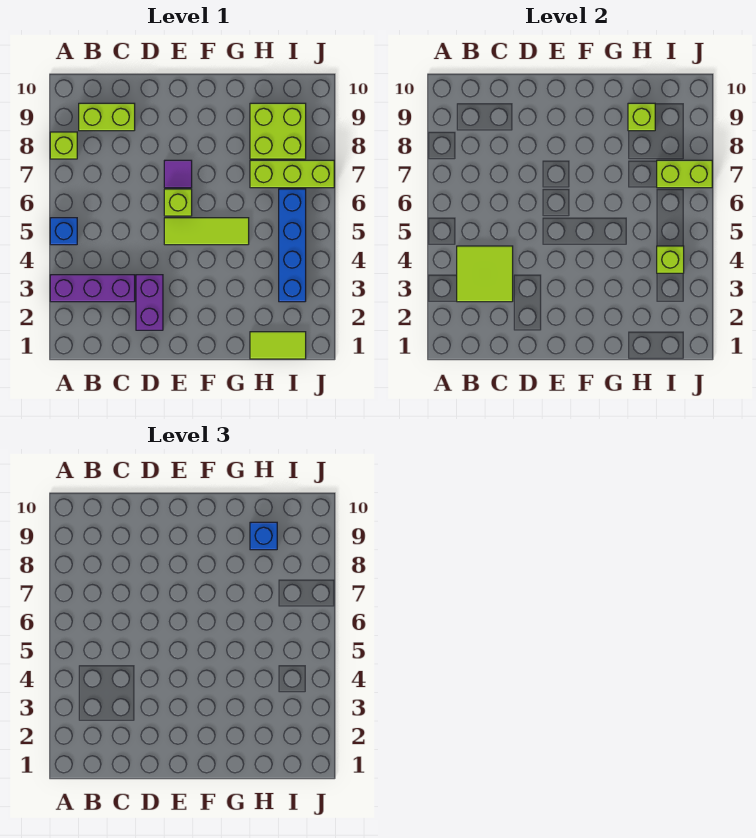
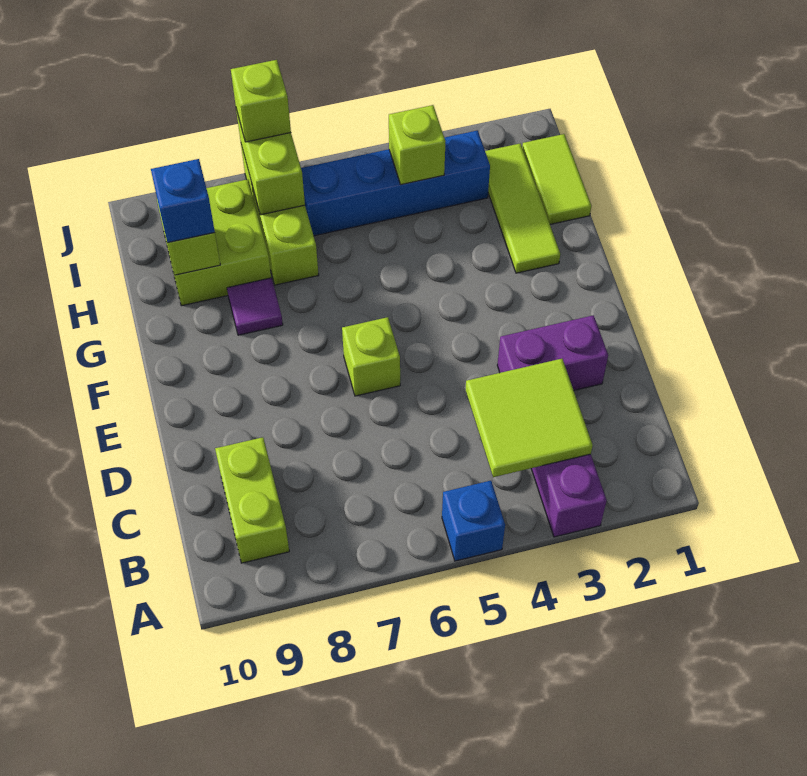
lime brick A8 level 1 -> lime brick J7 level 3
lime tile E5:G5 level 1 -> lime tile G2:I2 level 1
purple tile E7 level 1 -> purple tile G8 level 1

